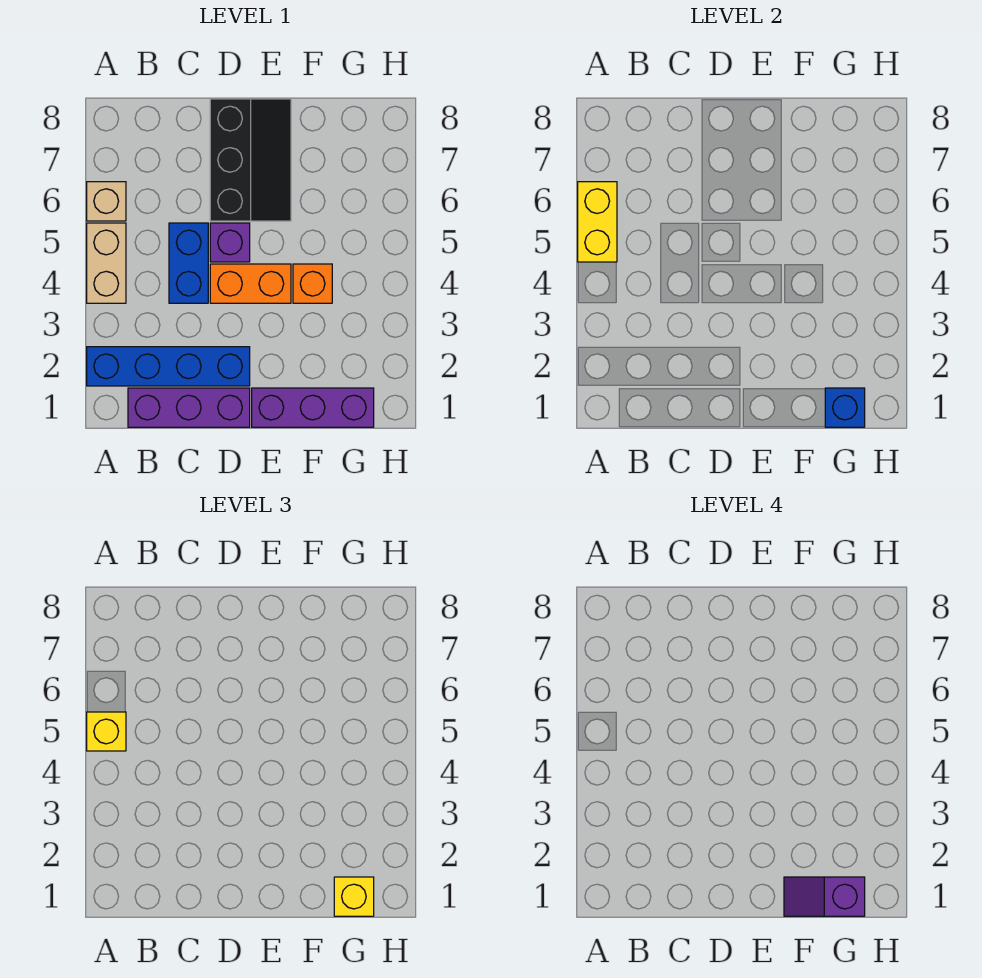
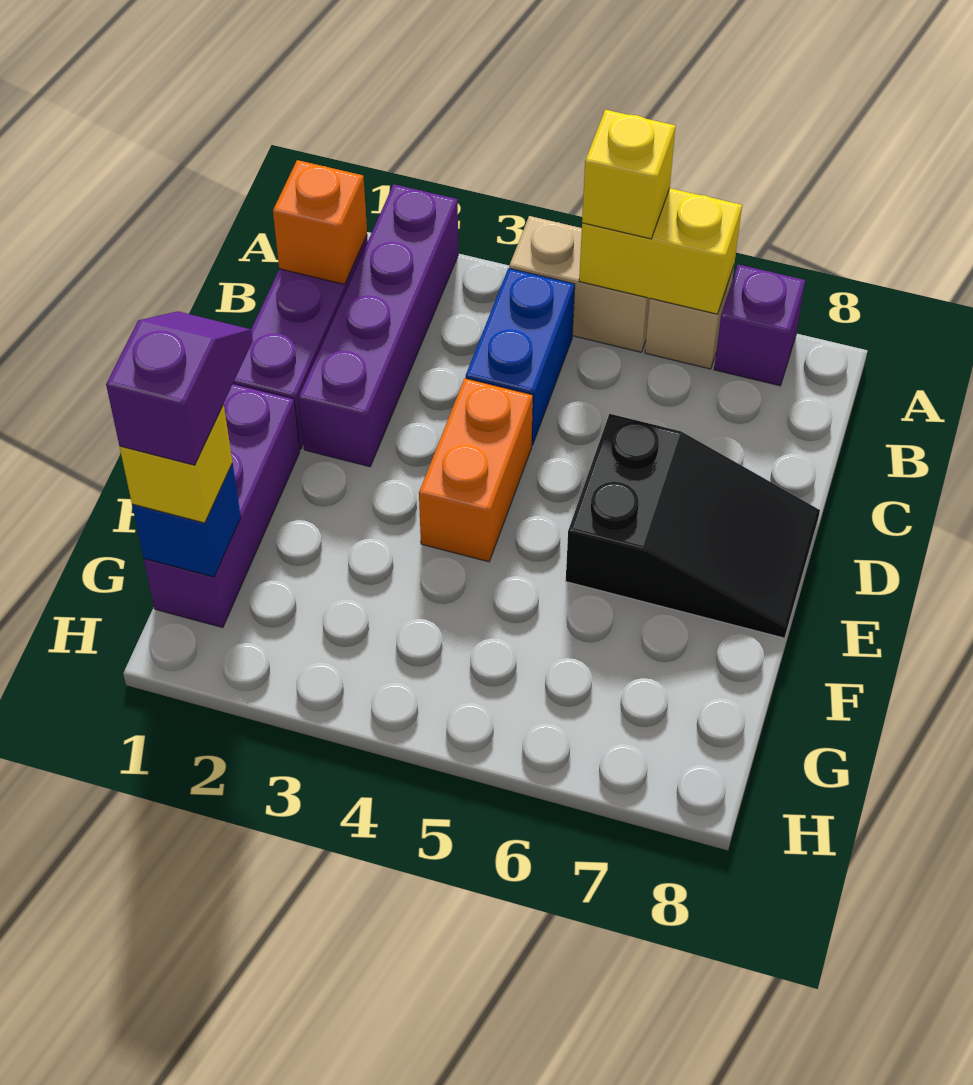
blue brick A2:D2 level 1 -> purple brick A2:D2 level 1
blue brick C4:C5 level 1 -> blue brick B4:C4 level 1
purple brick D5 level 1 -> purple brick A7 level 1
black slope D6:E8 level 1 top D -> black slope D6:E8 level 1 top 6
orange brick F4 level 1 -> orange brick B1 level 2

